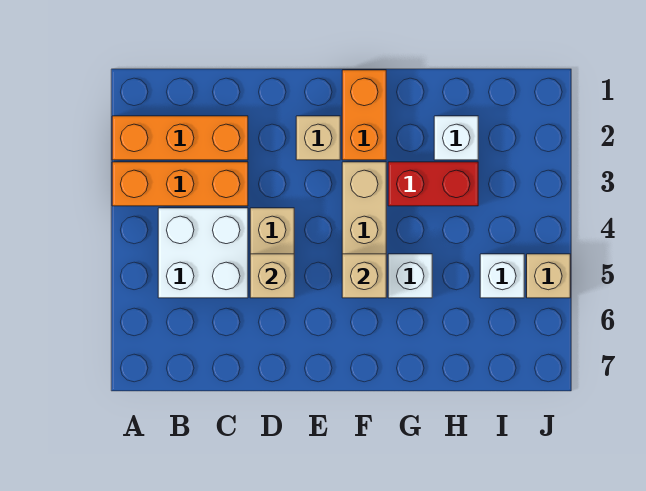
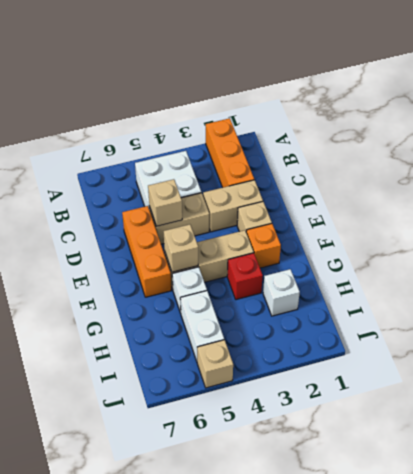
orange brick A3:C3 level 1 -> orange brick D6:F6 level 1
none -> tan brick D2:D3 level 1
orange brick F1:F2 level 1 -> orange brick F2 level 1
red brick G3:H3 level 1 -> red brick G3 level 1
white brick I5 level 1 -> white brick H5:I5 level 1

